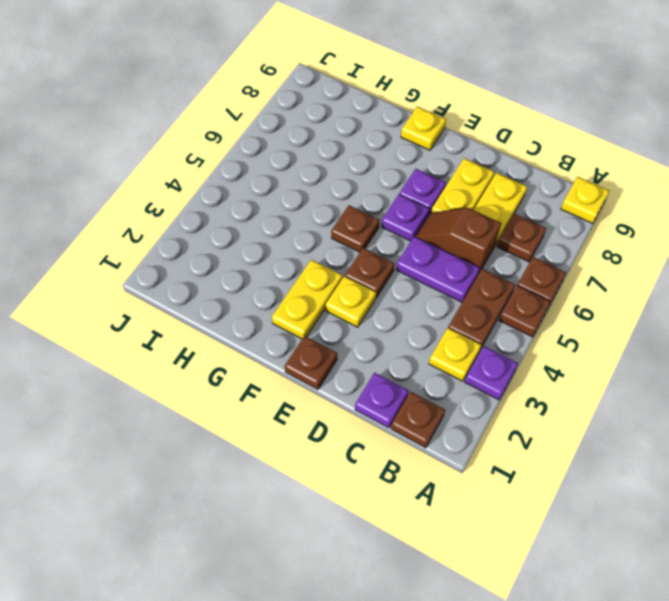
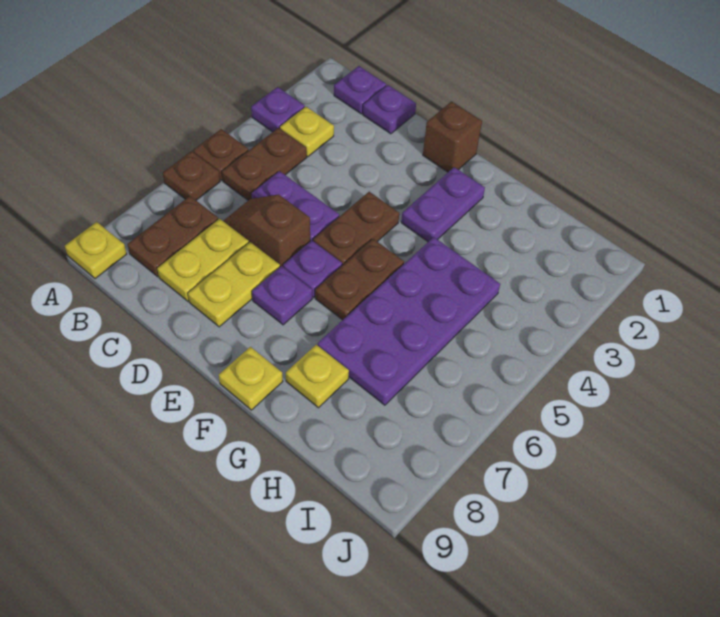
brown plate B1 level 1 -> purple plate B1 level 1
brown plate B7 level 1 -> brown plate B7:B8 level 1
brown slope C6:D6 level 1 top C -> brown slope C6:D6 level 1 top D
brown plate E1 level 1 -> brown brick E1 level 1
yellow plate E3 level 1 -> yellow plate G8 level 1
brown plate E4 level 1 -> brown plate E4:E5 level 1
yellow plate F2:F3 level 1 -> purple plate F2:F3 level 1
brown plate F5 level 1 -> brown plate F5:F6 level 1
none -> purple plate G4:H7 level 1

